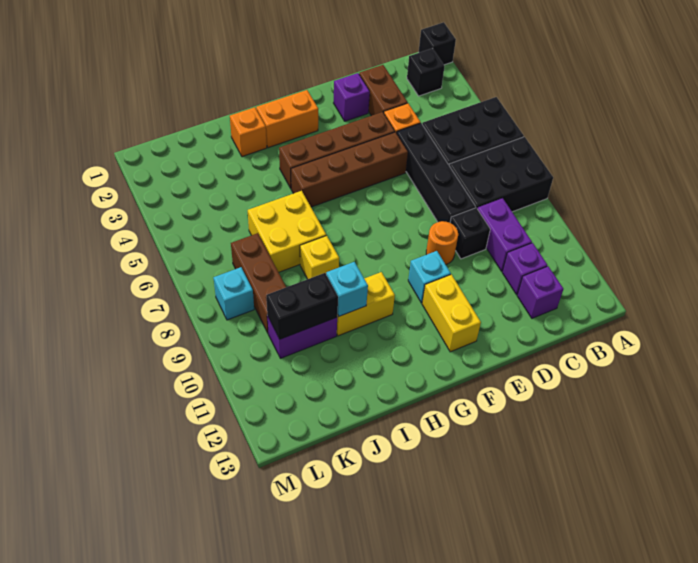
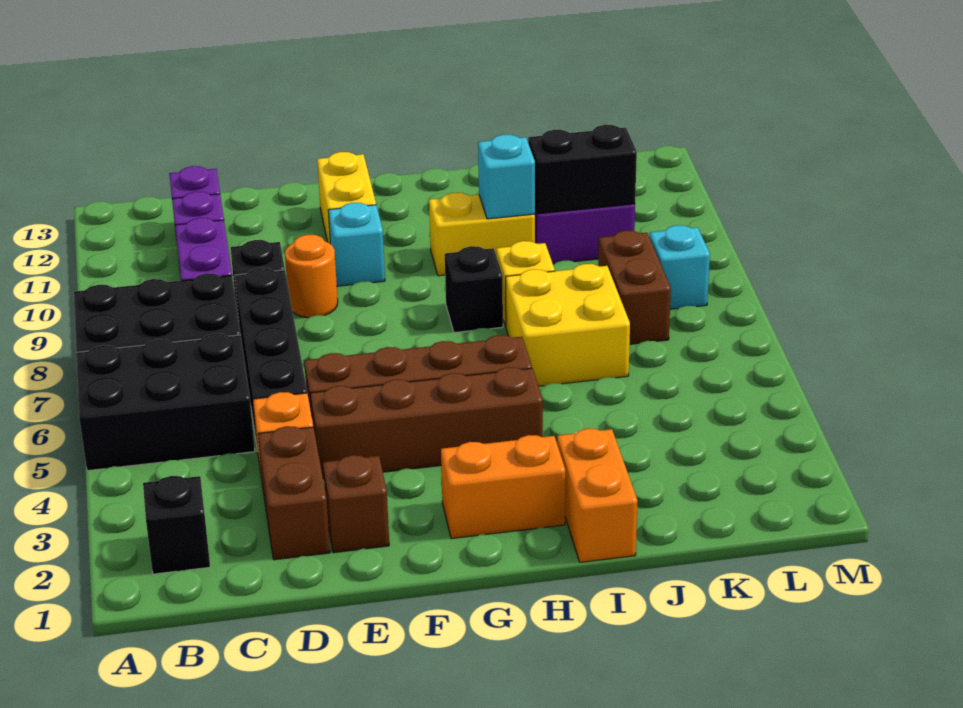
black brick A1 level 1 -> black brick H8 level 1
purple brick E2 level 1 -> brown brick E2 level 1
orange brick I2 level 1 -> orange brick I1:I2 level 1
brown brick K7:K9 level 1 -> brown brick K7:K8 level 1

